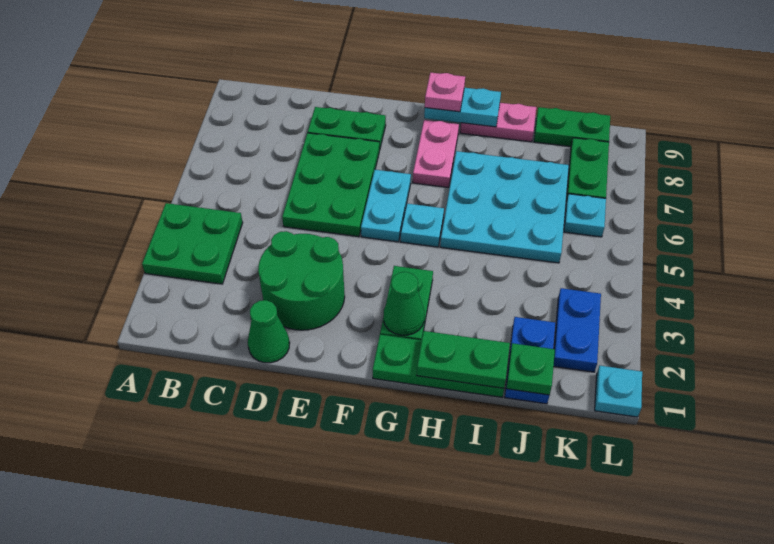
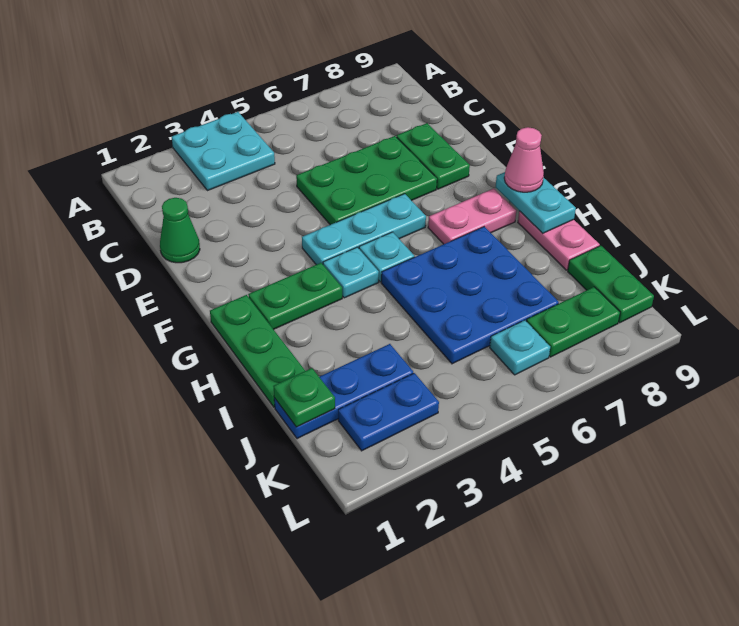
green plate A3:B4 level 1 -> cyan plate A3:B4 level 1
green round brick D2:E3 level 1 -> none
cyan plate F5:F6 level 1 -> cyan plate F4:F6 level 1
green cone G2 level 2 -> none
pink plate G9 level 3 -> pink cone G9 level 3
green plate H1:I1 level 2 -> none
cyan plate H5:J7 level 1 -> blue plate H5:J7 level 1
blue plate J1:J2 level 1 -> blue plate J1:J3 level 1
cyan plate L1 level 1 -> cyan plate G4 level 1

